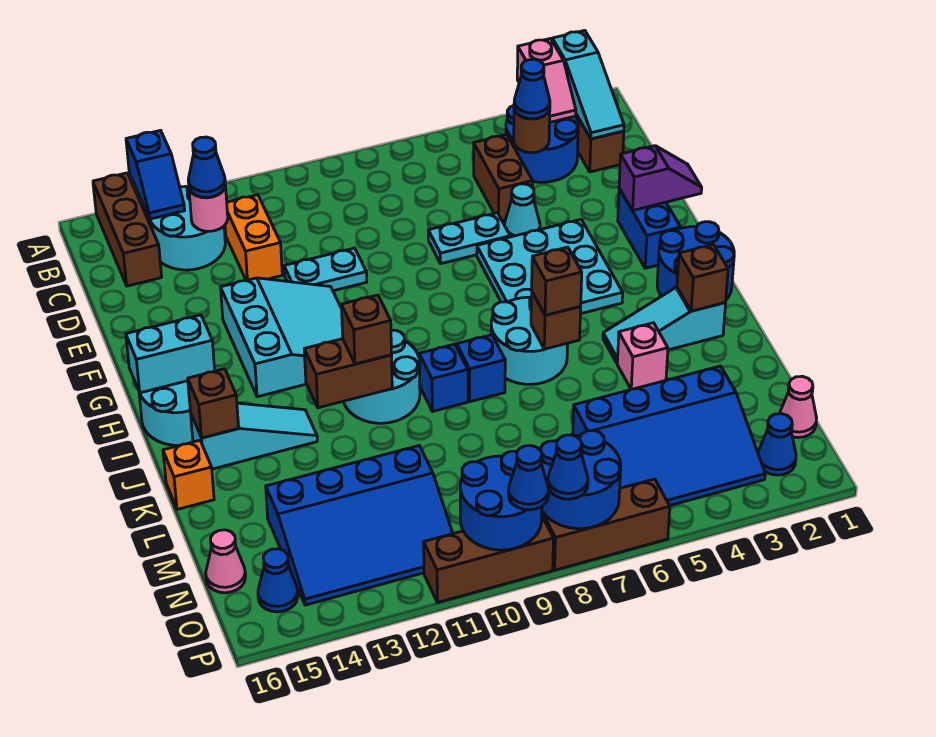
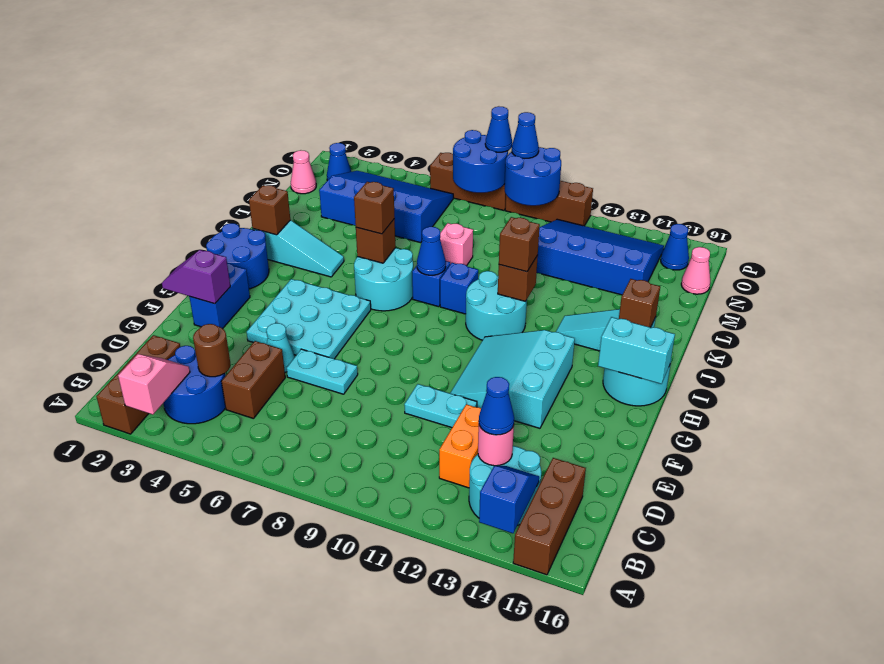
cyan slope A2:C2 level 2 top A -> none
blue cone C4 level 3 -> blue cone J8 level 2
brown brick J11:J12 level 2 -> brown brick J11 level 2
pink brick K4 level 1 -> pink brick L8 level 1
orange brick K16 level 1 -> none

